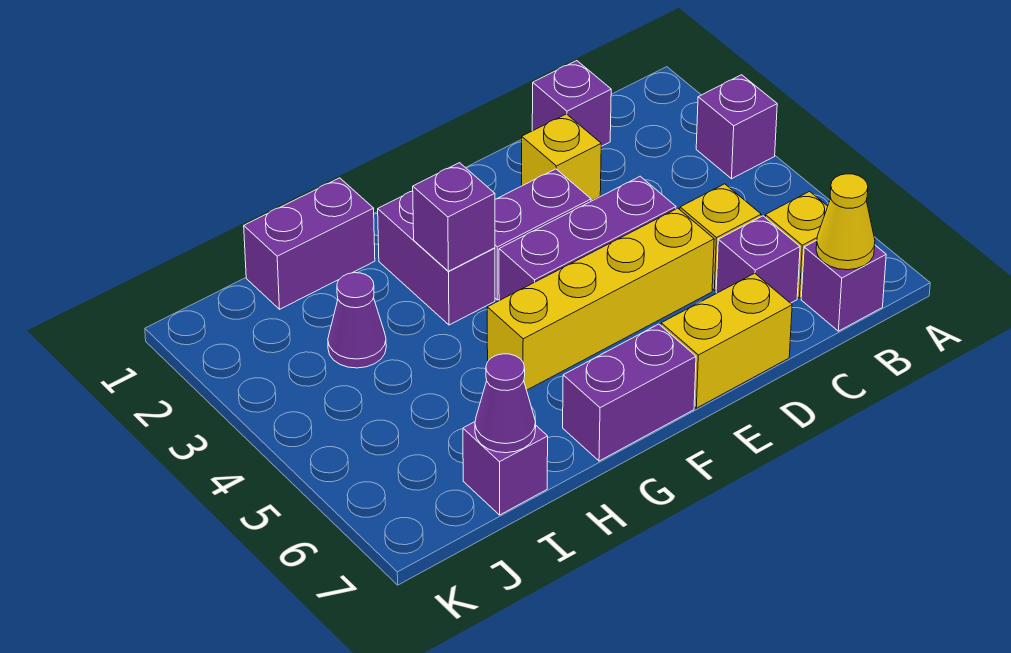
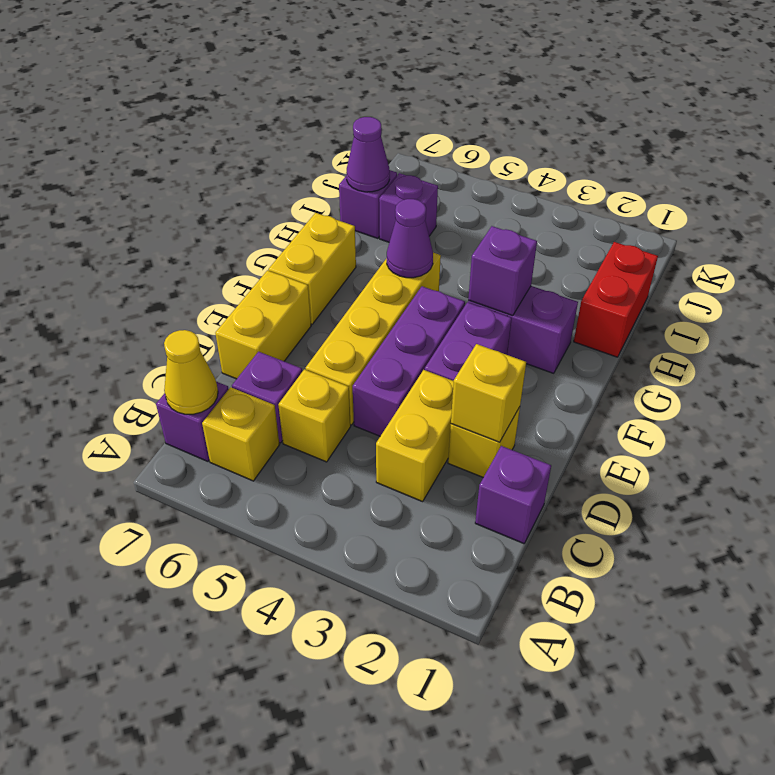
purple brick A3 level 1 -> purple brick I6 level 1
none -> yellow brick C3:D3 level 1
none -> yellow brick D2 level 2
purple brick F7:G7 level 1 -> yellow brick F7:G7 level 1
purple brick H1:I1 level 1 -> red brick H1:I1 level 1
purple cone I3 level 1 -> purple cone G5 level 2

